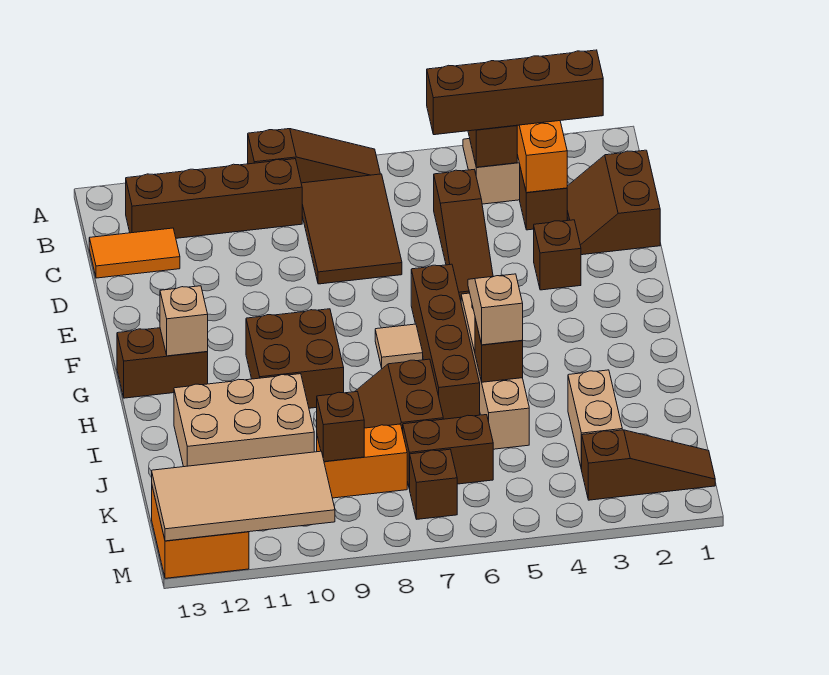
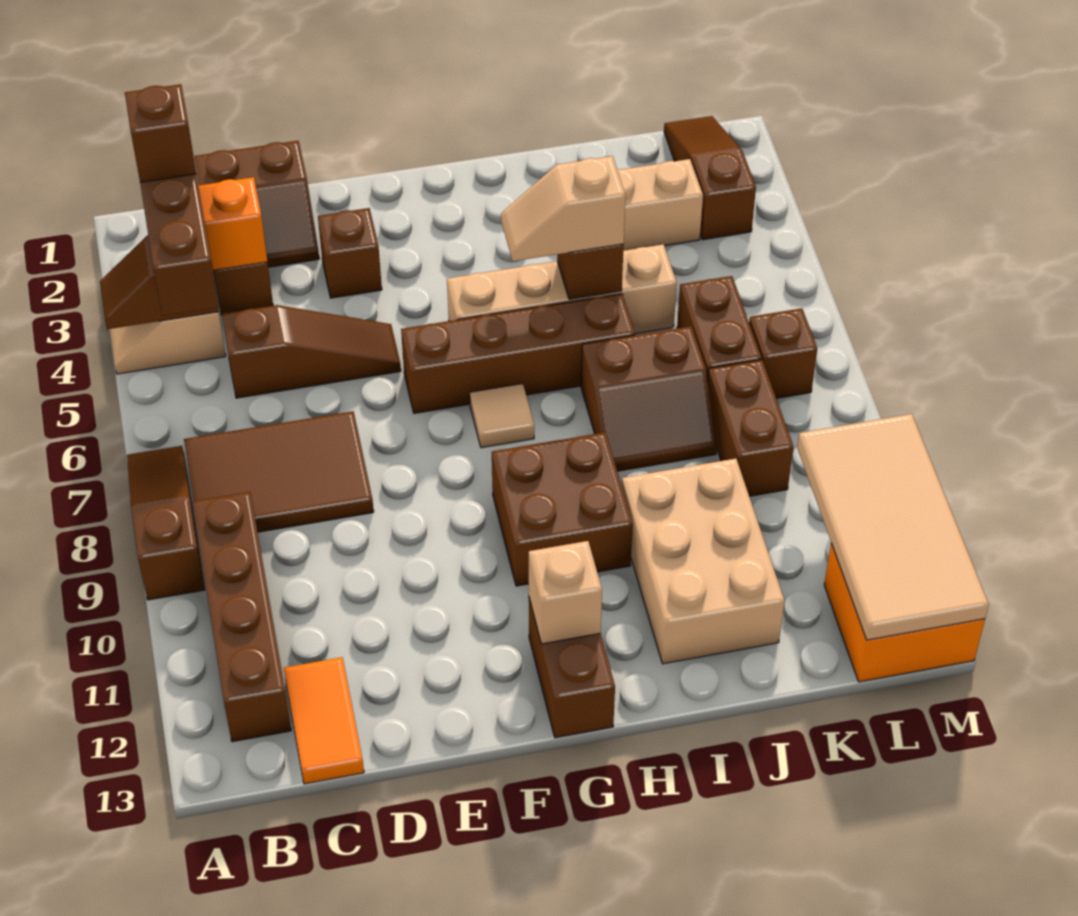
orange brick K8:K9 level 1 -> brown brick K8:K9 level 1
brown brick K9 level 2 -> brown brick B3 level 4

